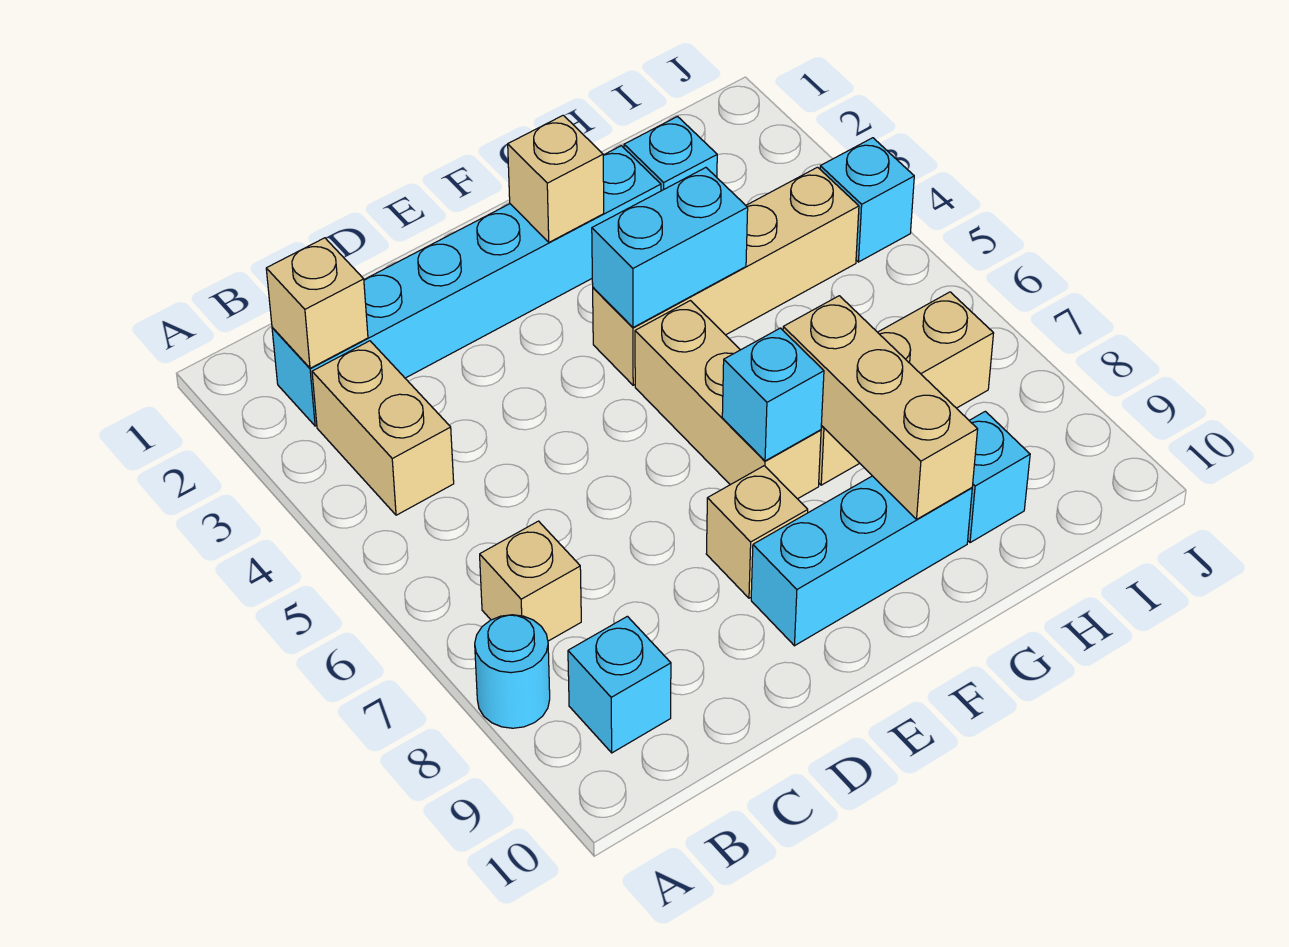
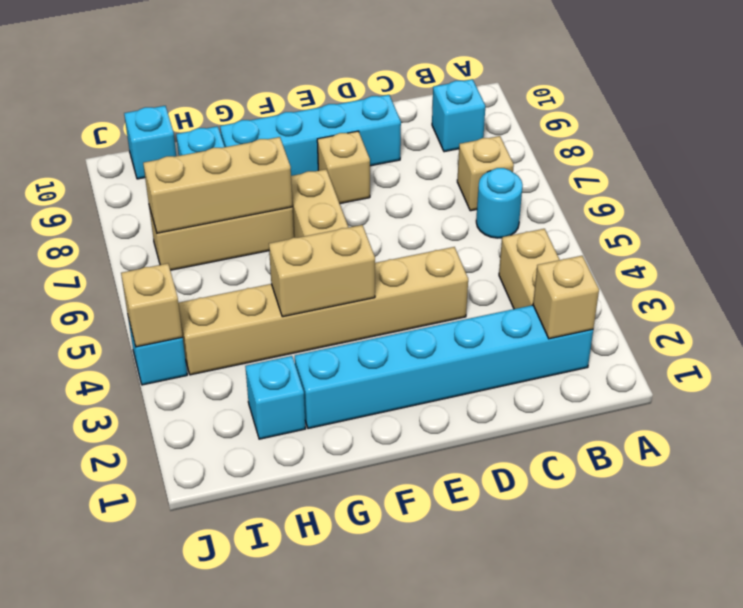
cyan round brick A8 level 1 -> cyan round brick B6 level 1
cyan brick E9:G9 level 1 -> cyan brick D9:G9 level 1
tan brick F2 level 2 -> tan brick J4 level 2
tan brick F4:I4 level 1 -> tan brick D4:I4 level 1
cyan brick F4:G4 level 2 -> tan brick F4:G4 level 2
cyan brick F7 level 2 -> cyan brick I10 level 1
tan brick G7:G9 level 2 -> tan brick G7:I7 level 2

